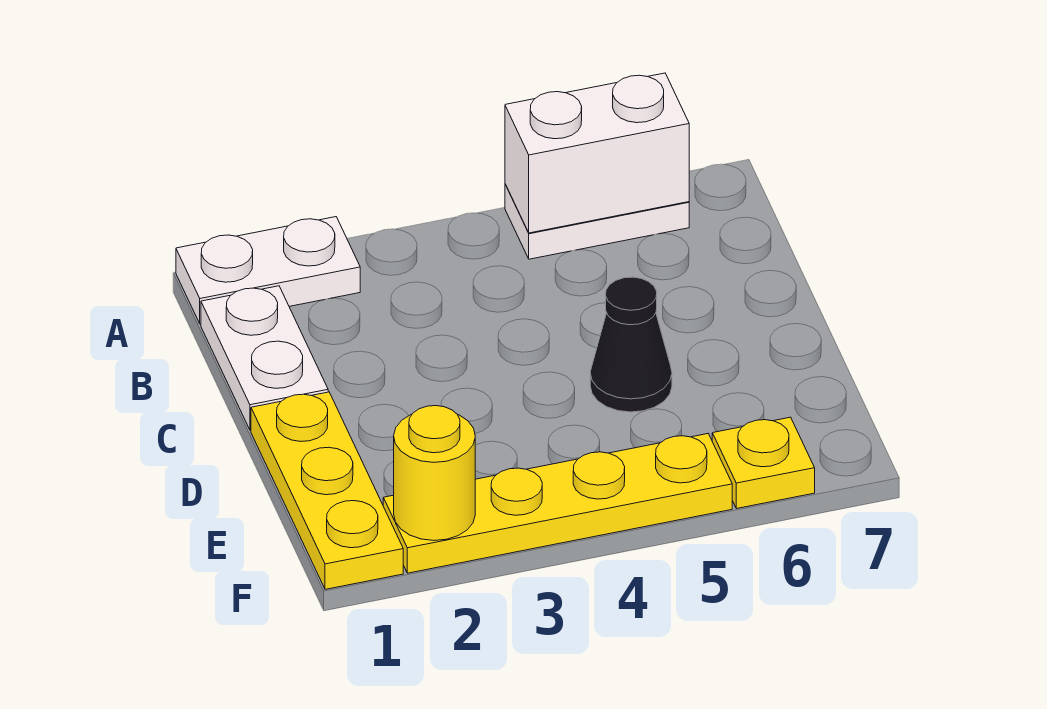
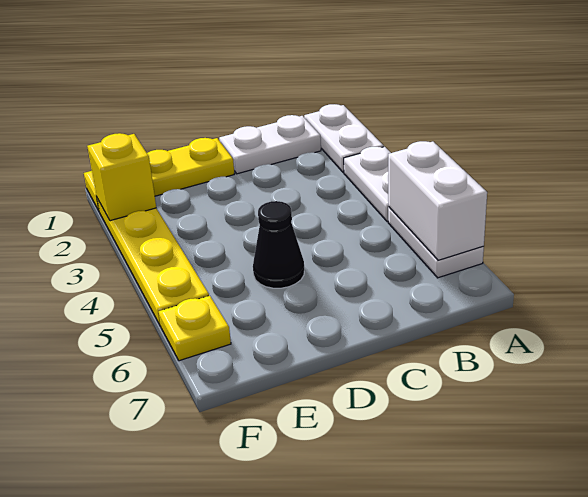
none -> white plate A3:A4 level 1
yellow round brick F2 level 2 -> yellow brick F2 level 2

